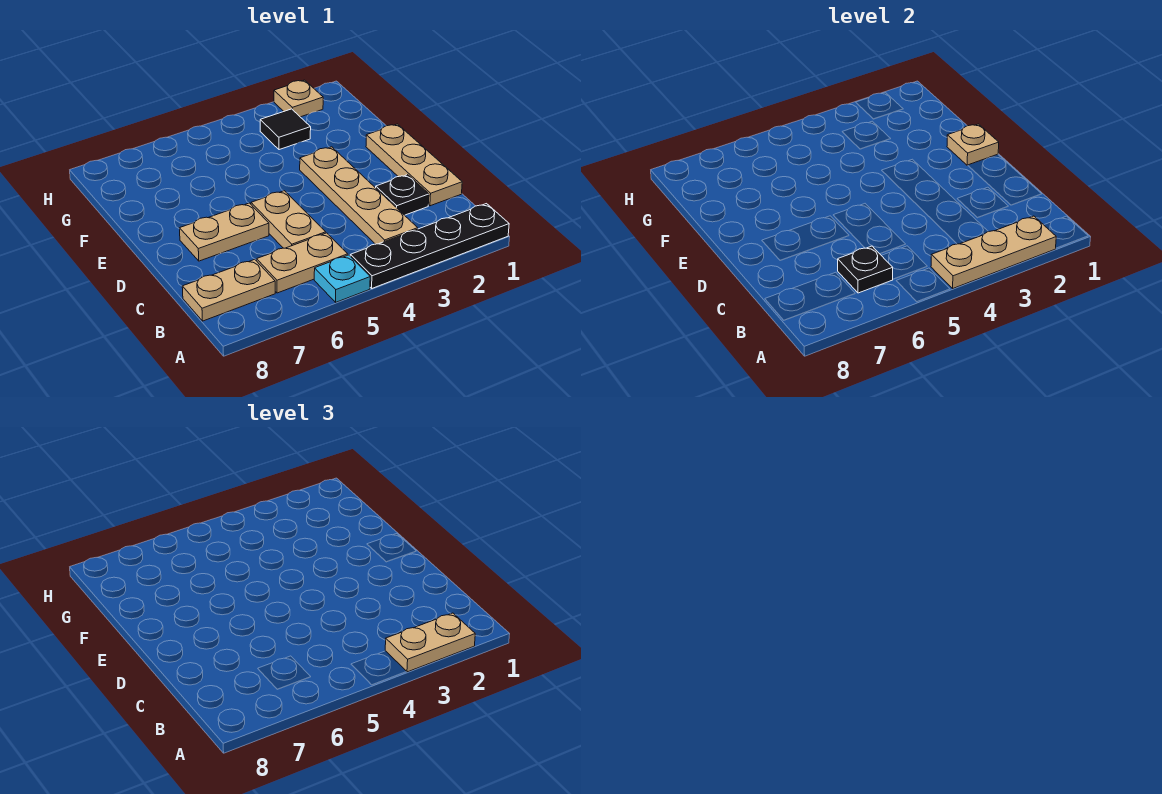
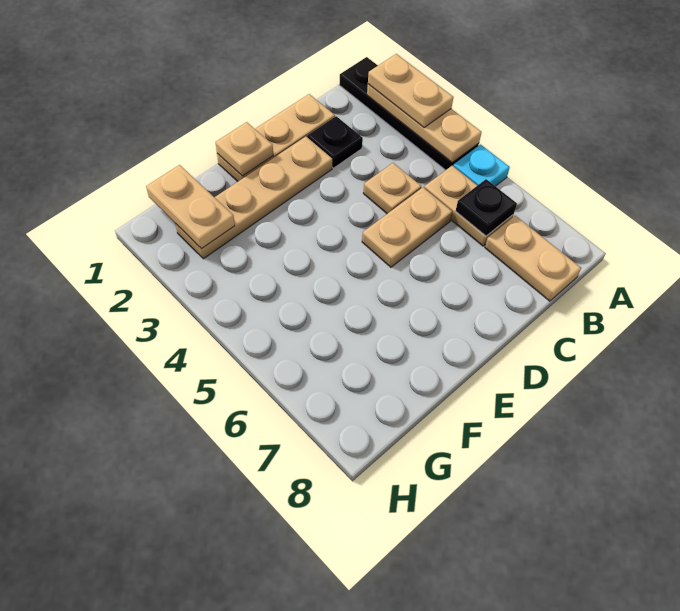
tan plate B3:E3 level 1 -> tan plate D2:G2 level 1
tan plate D6:D7 level 1 -> tan plate G1:G2 level 2
black tile G3 level 1 -> none
tan plate H2 level 1 -> tan plate C4 level 1

